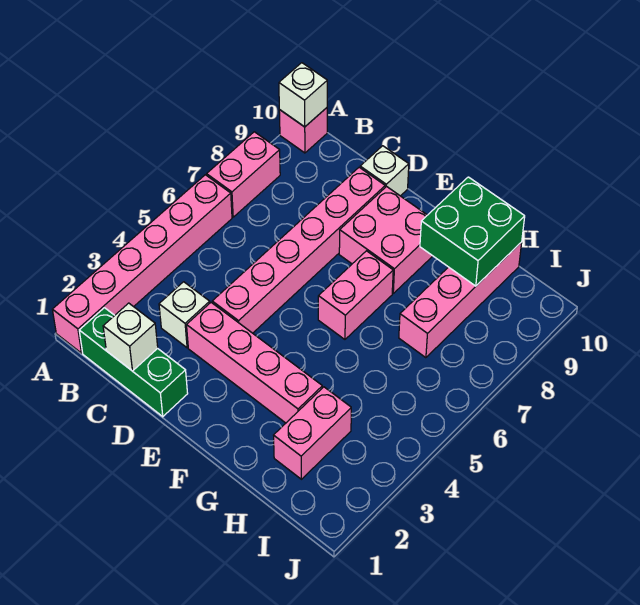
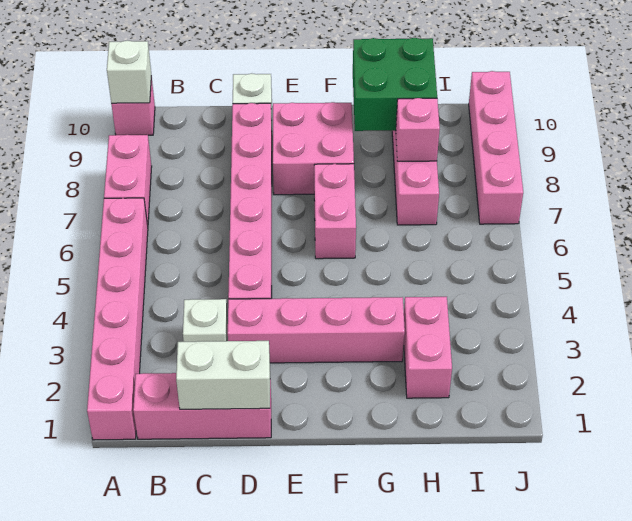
green brick B1:D1 level 1 -> pink brick B1:D1 level 1
white brick C1 level 2 -> white brick C1:D1 level 2
none -> pink brick H8 level 2
none -> pink brick J7:J10 level 1

